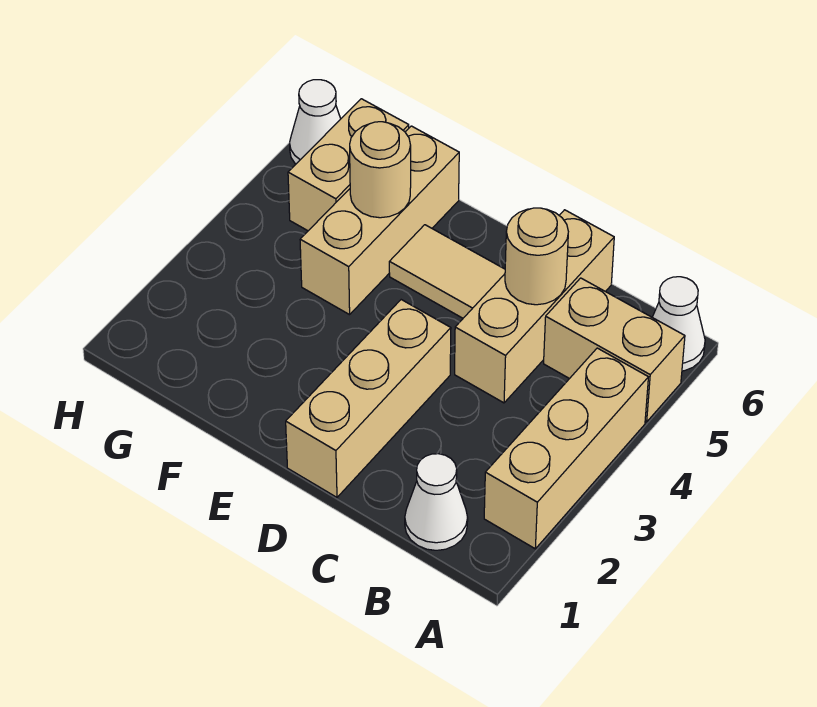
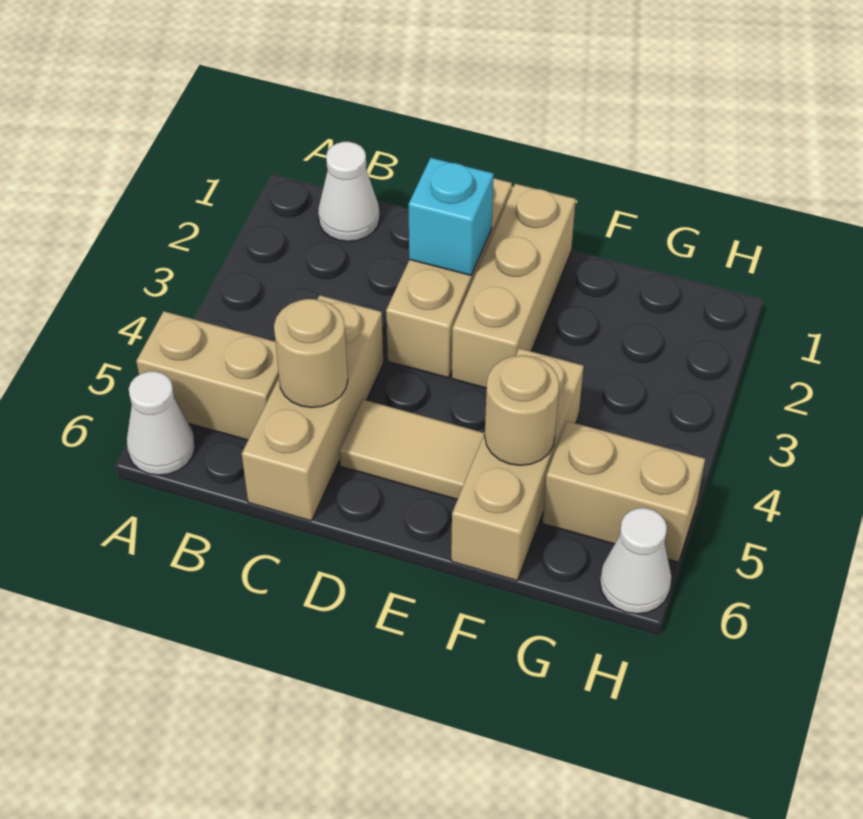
tan brick A2:A4 level 1 -> tan brick E1:E3 level 1
none -> cyan brick D2 level 2
tan brick G5:G6 level 1 -> tan brick G5:H5 level 1

